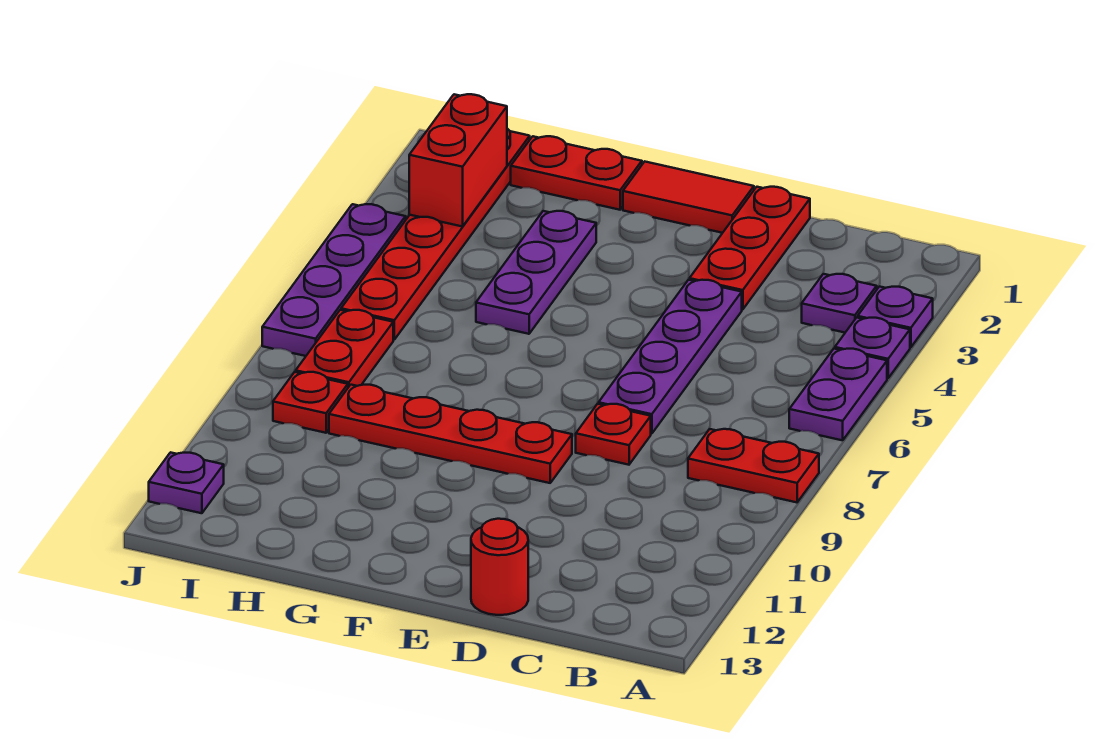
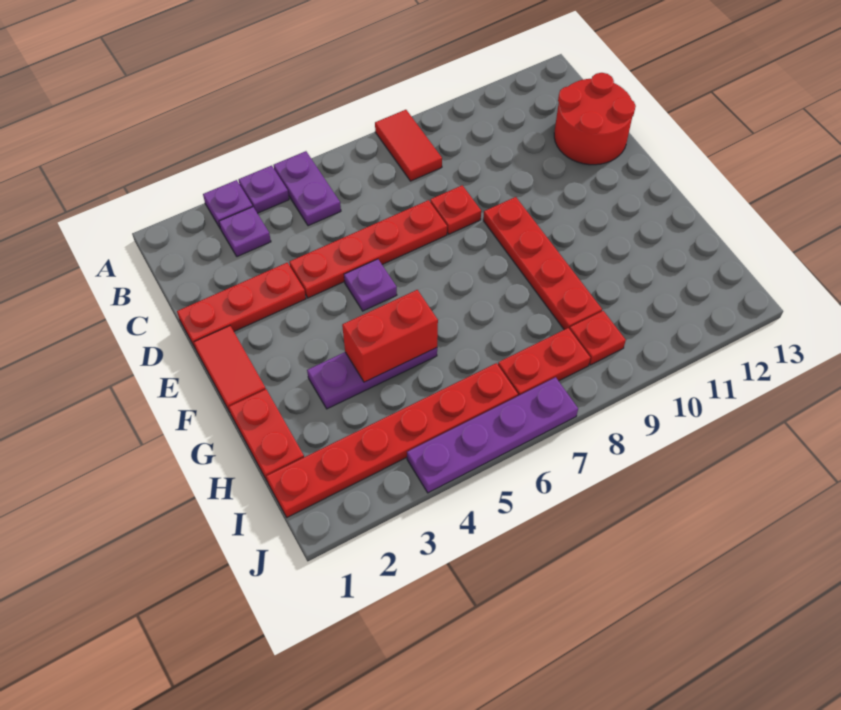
purple plate A5:A6 level 1 -> purple plate A5:B5 level 1
red plate A8:B8 level 1 -> red tile A8:B8 level 1
purple plate D4:D7 level 1 -> red plate D4:D7 level 1
red round brick D13 level 1 -> red round brick C12:D13 level 1
red brick I2:I3 level 2 -> red brick G4:G5 level 2
purple plate J12 level 1 -> purple plate E5 level 1

